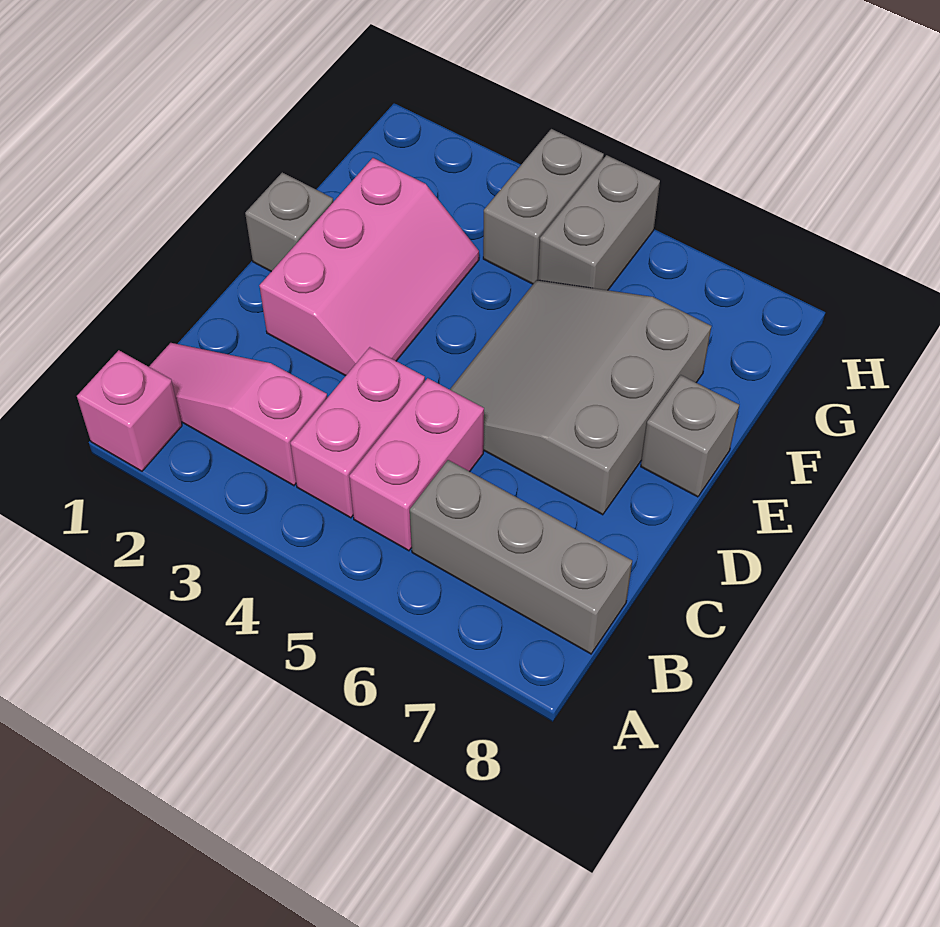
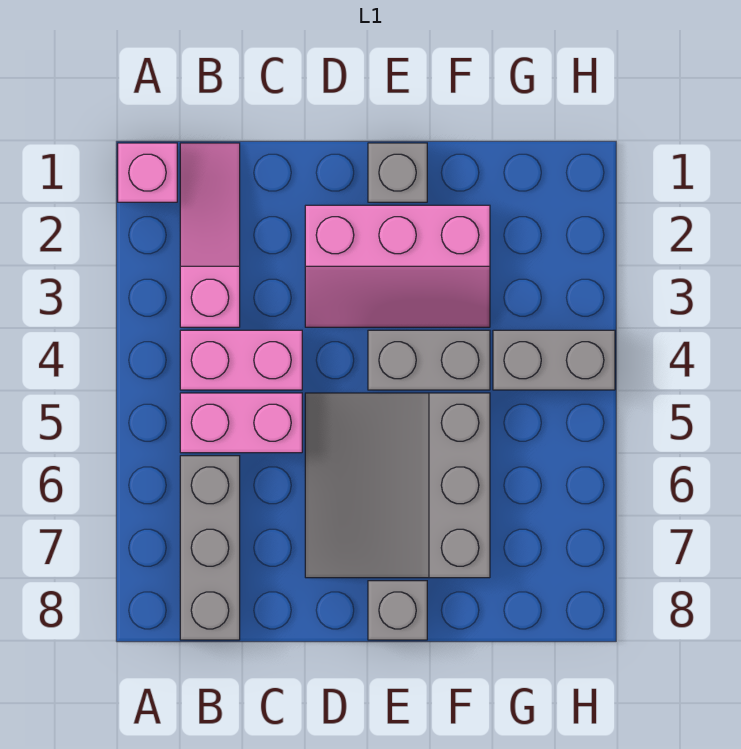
grey slope D5:F7 level 1 top 7 -> grey slope D5:F7 level 1 top F
grey brick G5:H5 level 1 -> grey brick E4:F4 level 1

